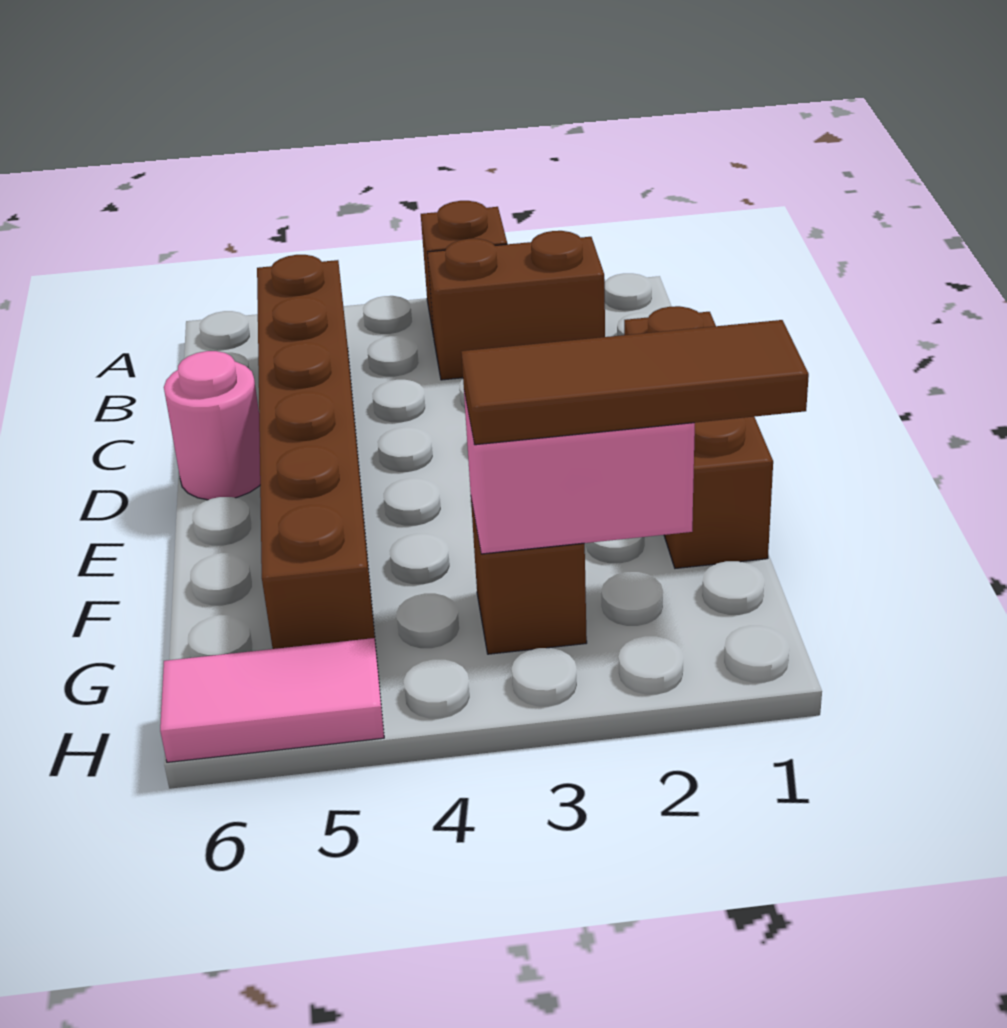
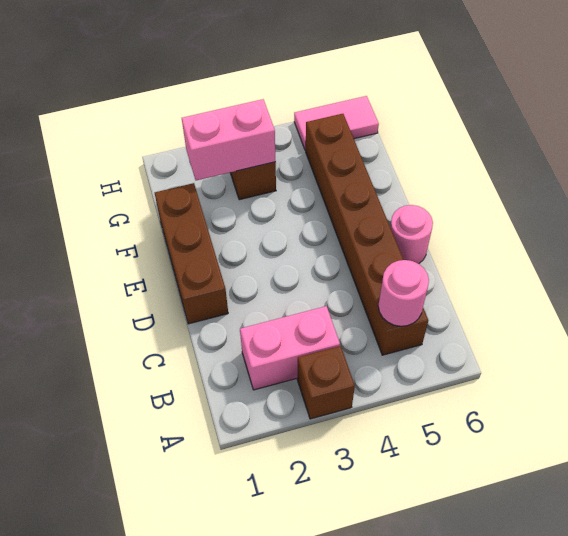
brown brick B2:B3 level 1 -> pink brick B2:B3 level 1
none -> pink round brick B5 level 2
brown tile G1:G3 level 3 -> none

